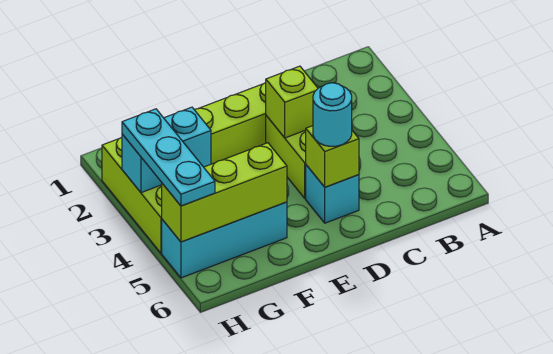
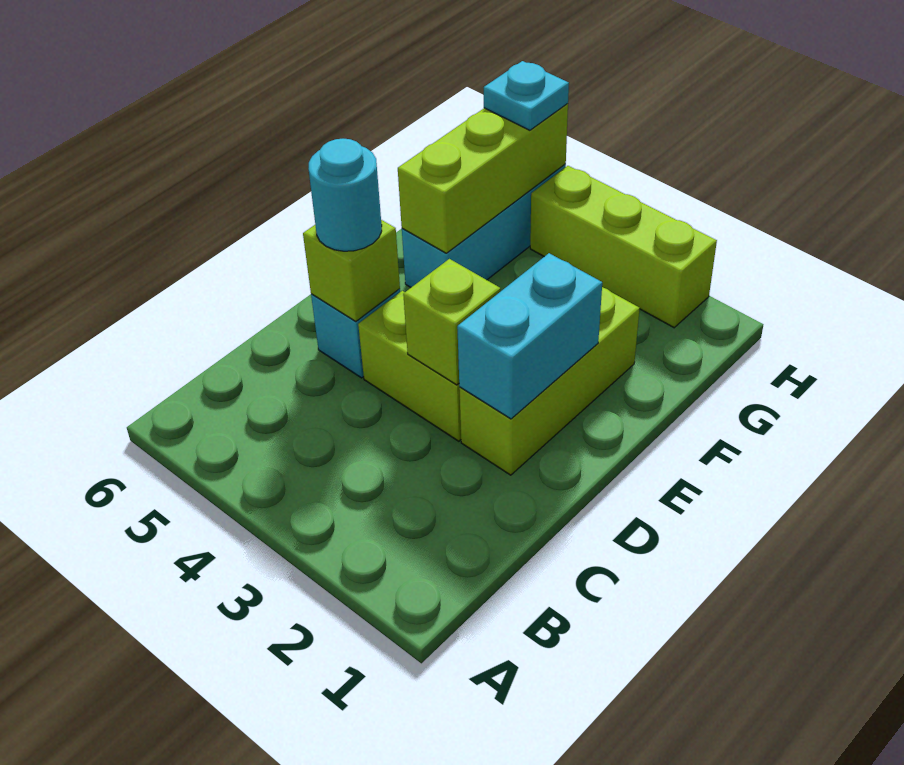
cyan brick G3:H3 level 2 -> cyan brick D2:E2 level 2
cyan plate H3:H5 level 3 -> cyan plate H5 level 3

